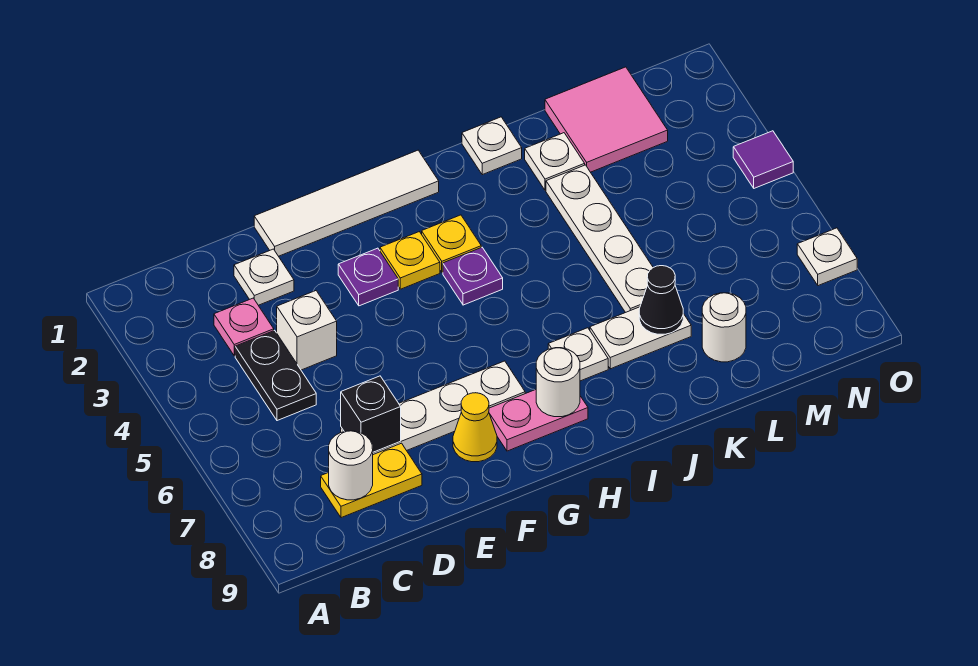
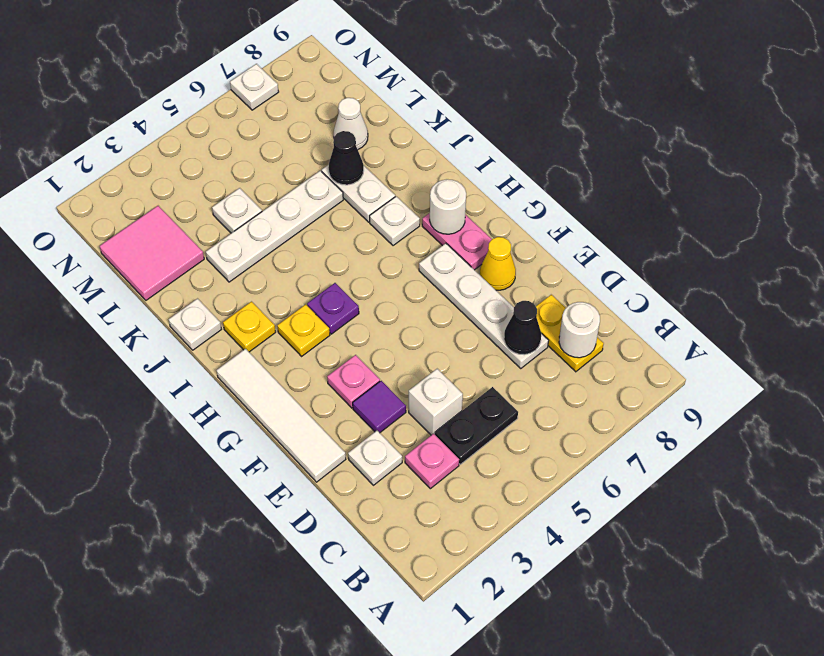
black brick D7 level 2 -> black cone D7 level 2
purple plate F3 level 1 -> pink plate F3 level 1
yellow plate G3 level 1 -> yellow plate I2 level 1
white plate K2 level 1 -> white plate L4 level 1
white round brick L8 level 1 -> white cone L8 level 1
purple tile O4 level 1 -> purple tile E3 level 1

